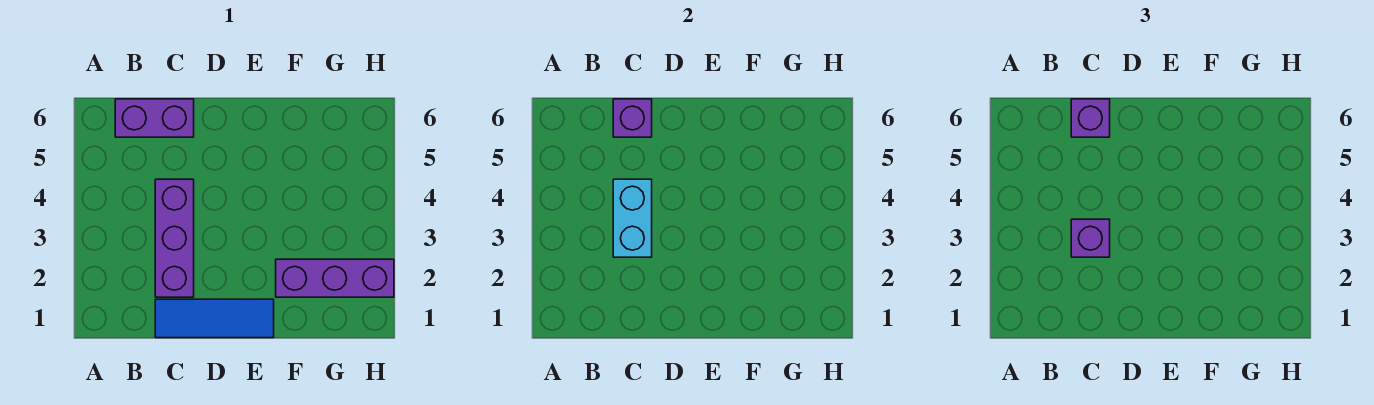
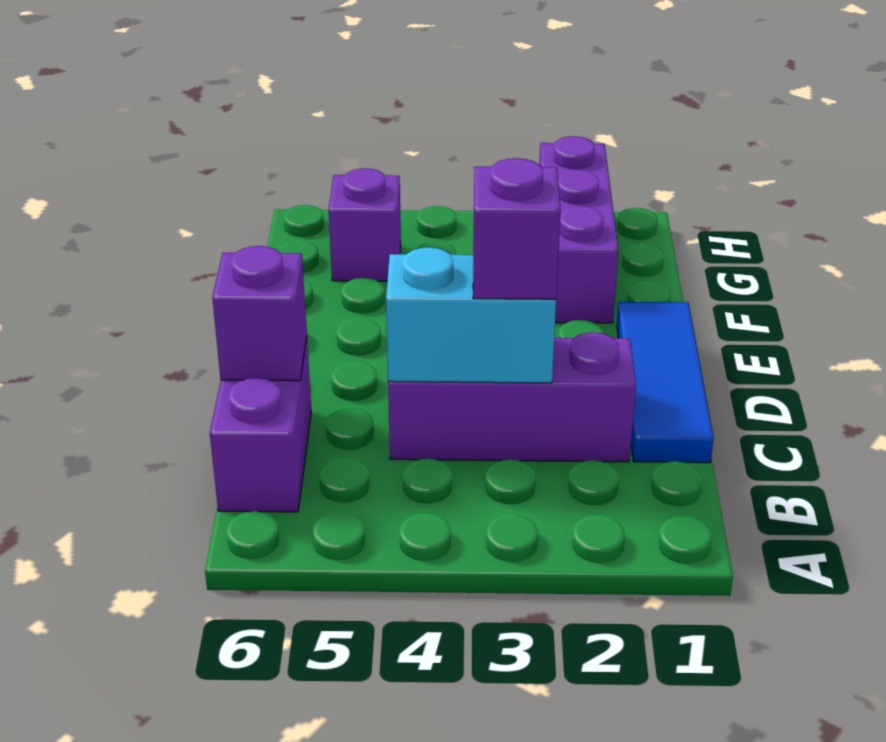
purple brick C6 level 3 -> purple brick G5 level 1

